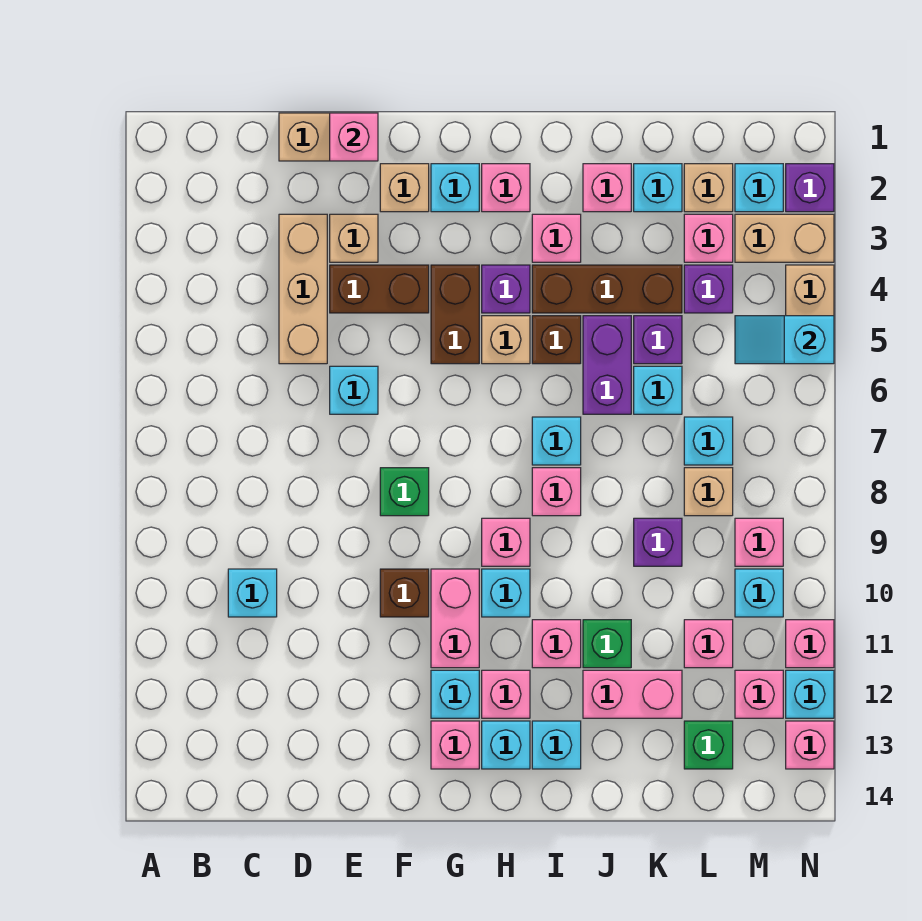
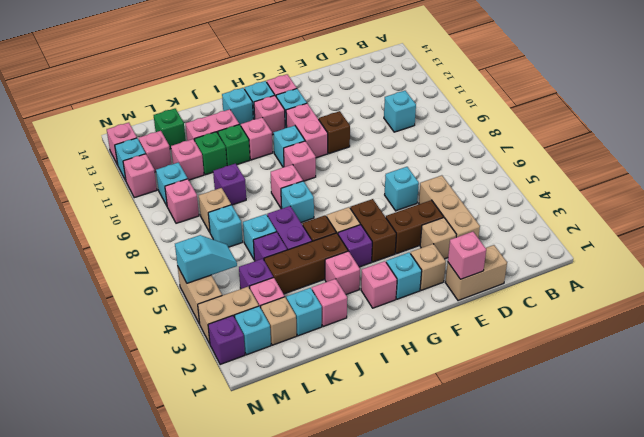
green brick F8 level 1 -> green brick K11 level 1

